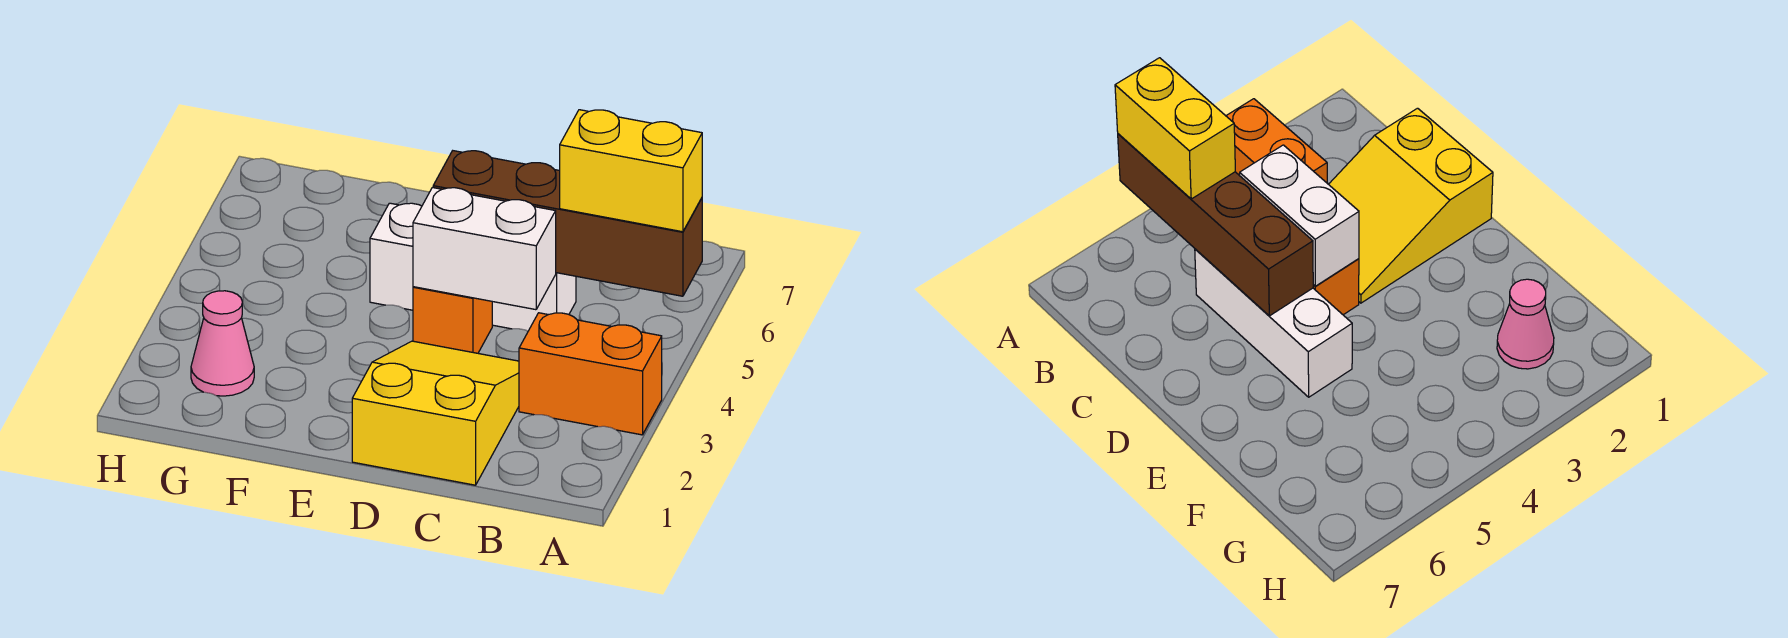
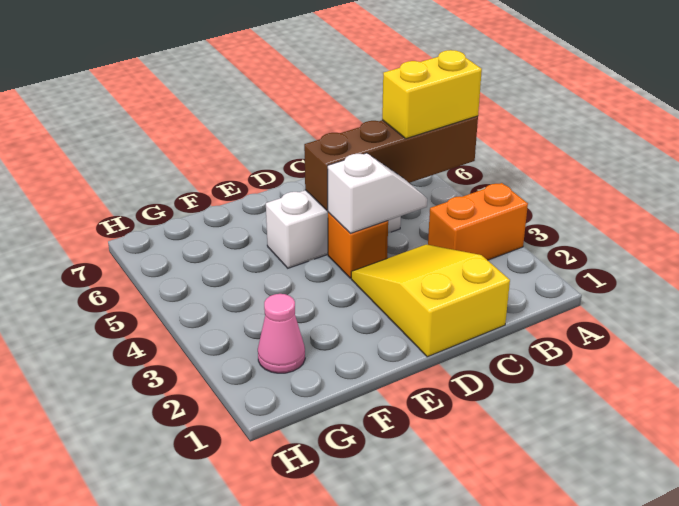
white brick C4:D4 level 2 -> white slope C4:D4 level 2 top D

